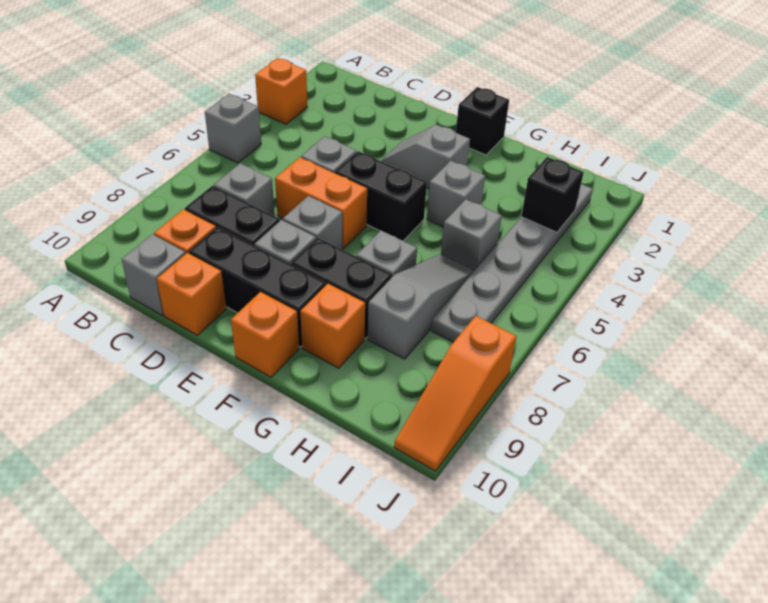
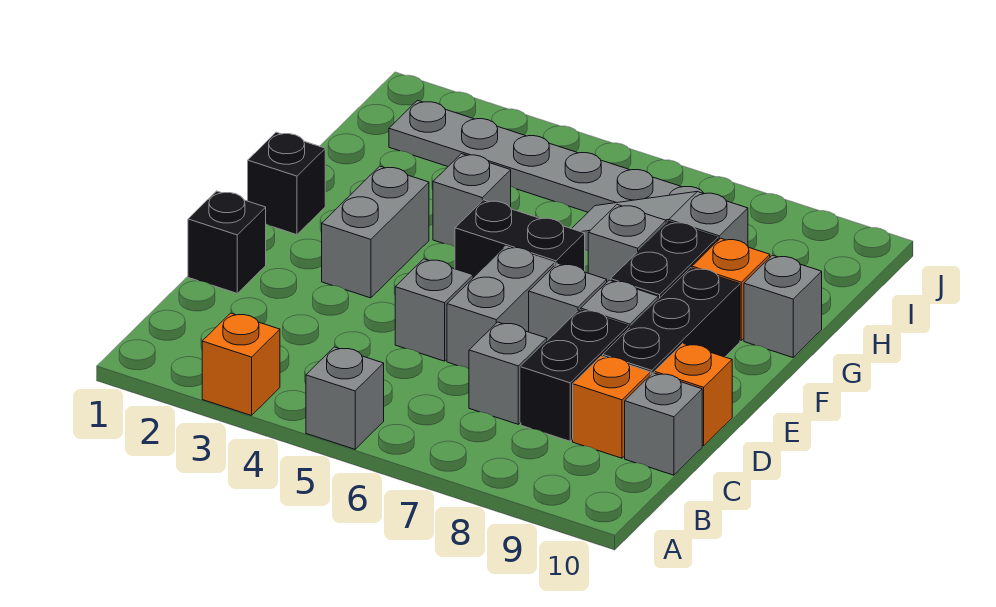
orange brick D6:E6 level 1 -> grey brick D6:E6 level 1
grey slope E3:F3 level 1 top F -> grey brick E3:F3 level 1
black brick E5:F5 level 1 -> black brick F5:F6 level 1
orange brick F10 level 1 -> none
grey brick H5 level 1 -> grey brick G10 level 1
black brick I3 level 2 -> black brick D1 level 1
orange slope J8:J10 level 1 top 8 -> none

